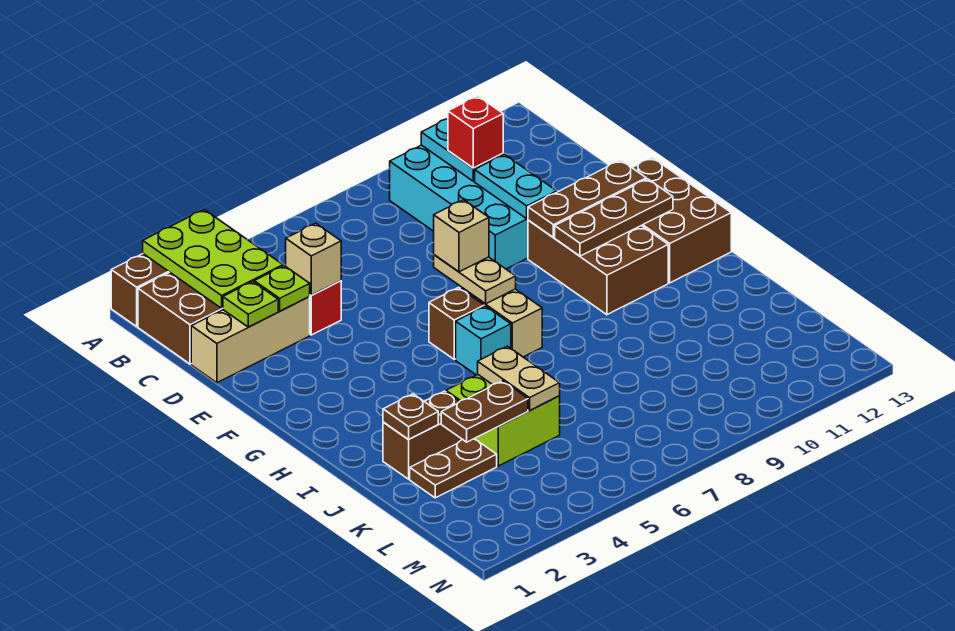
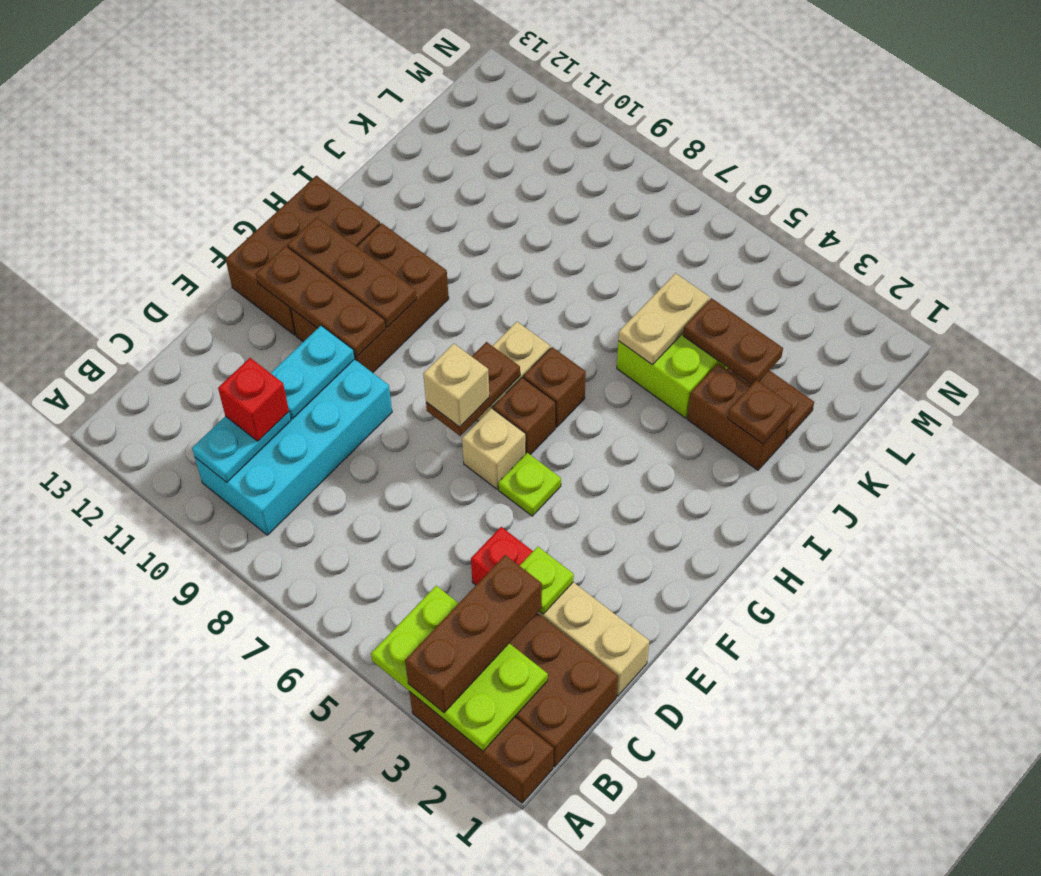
lime plate A2:C3 level 2 -> lime plate A2:B4 level 2
none -> brown brick A3:C3 level 3
lime plate D2 level 2 -> lime plate F5 level 1
tan brick D4 level 2 -> tan brick F6 level 1
tan plate F7:G7 level 2 -> brown plate F7:G7 level 2
cyan brick H6 level 1 -> brown brick H6 level 1

